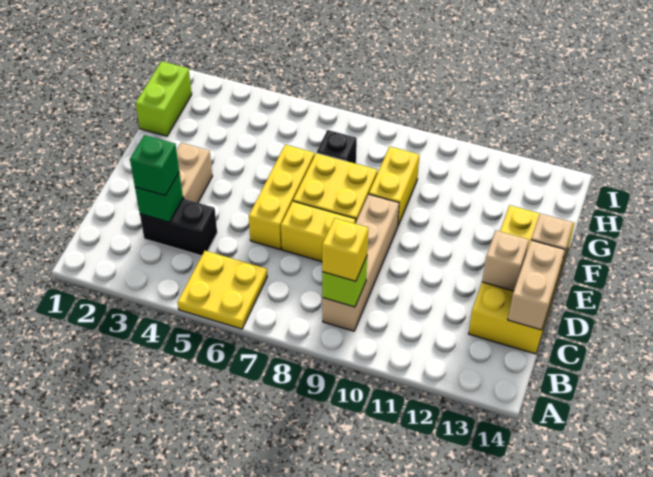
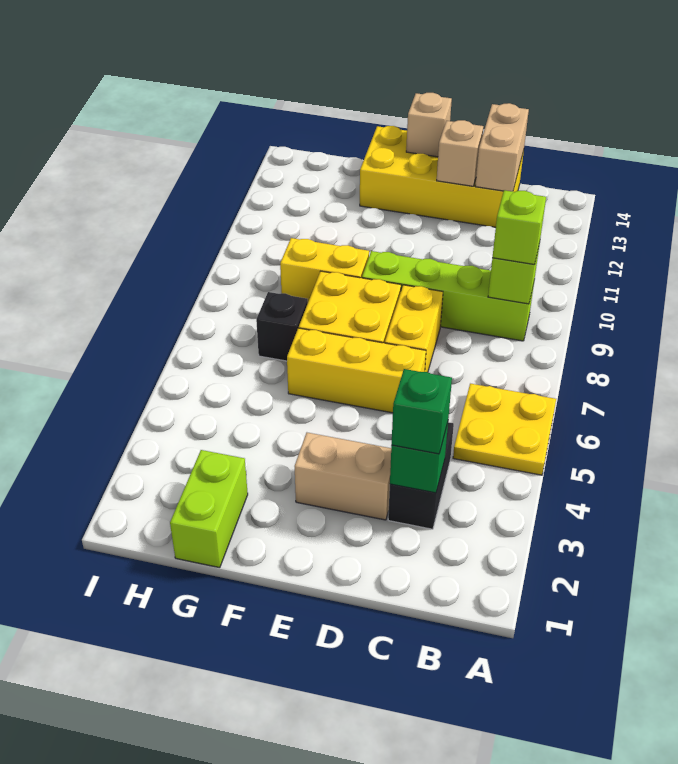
tan brick B9:E9 level 1 -> lime brick B9:E9 level 1
yellow brick B9 level 3 -> lime brick B9 level 3
tan brick C14:D14 level 2 -> tan brick C13:C14 level 2
lime brick G1:H1 level 1 -> lime brick G1:G2 level 1

